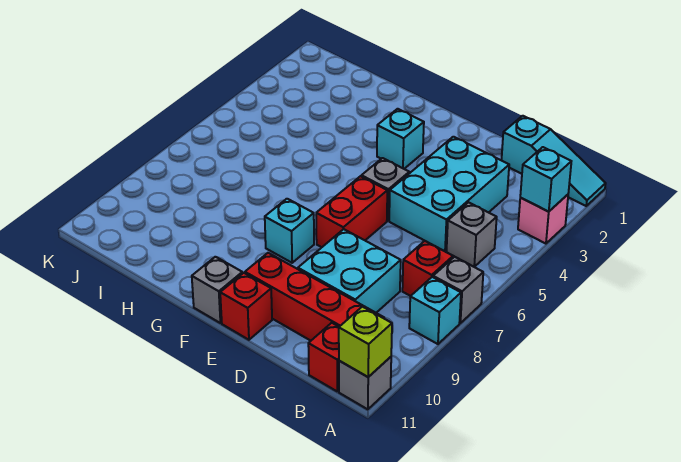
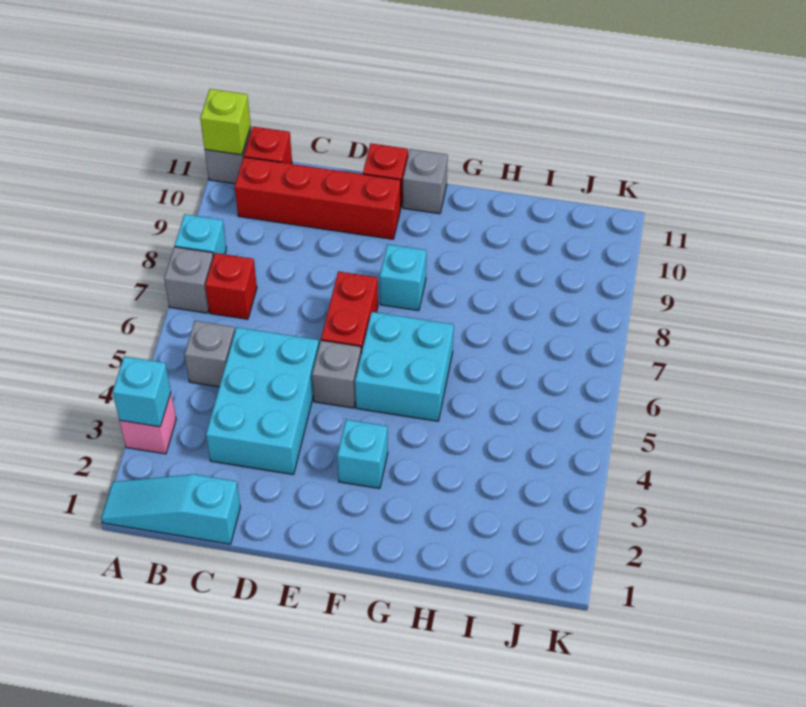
cyan brick C8:D9 level 1 -> cyan brick F5:G6 level 1

